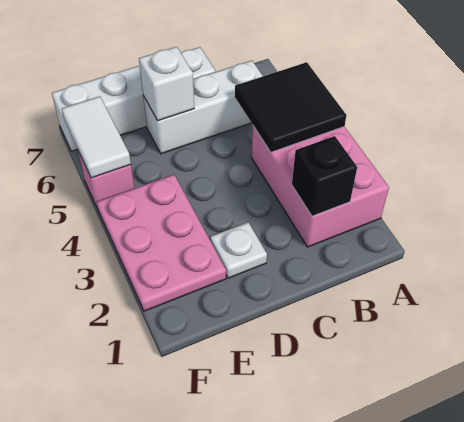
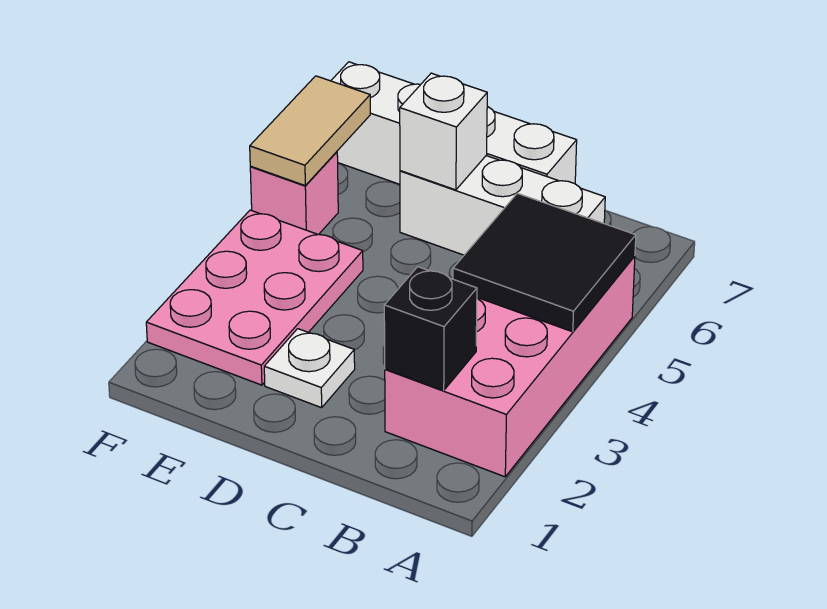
pink brick A2:B4 level 1 -> pink brick A2:B5 level 1
white tile F5:F6 level 2 -> tan tile F5:F6 level 2

